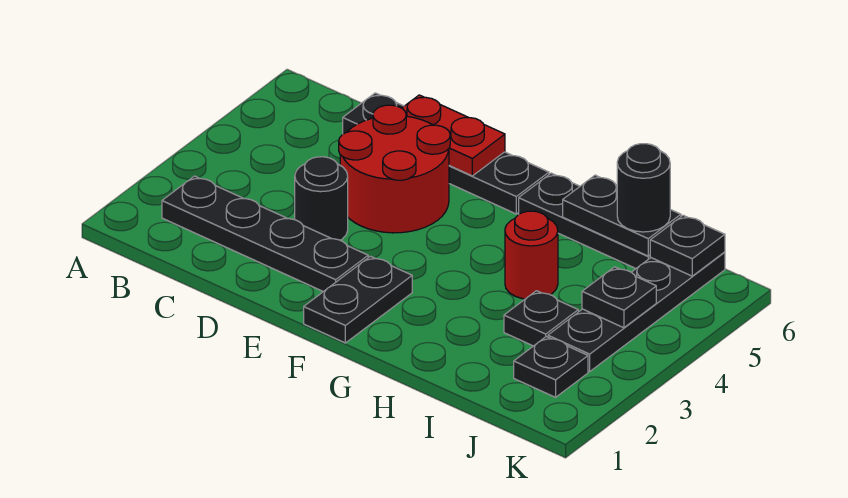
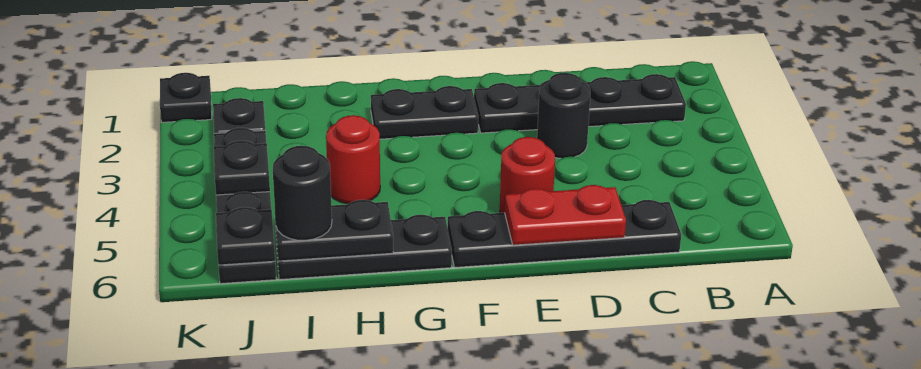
red round brick D4:E5 level 1 -> red round brick E5 level 1
black plate F1:F2 level 1 -> black plate F2:G2 level 1
black plate I3 level 1 -> black plate K1 level 1

